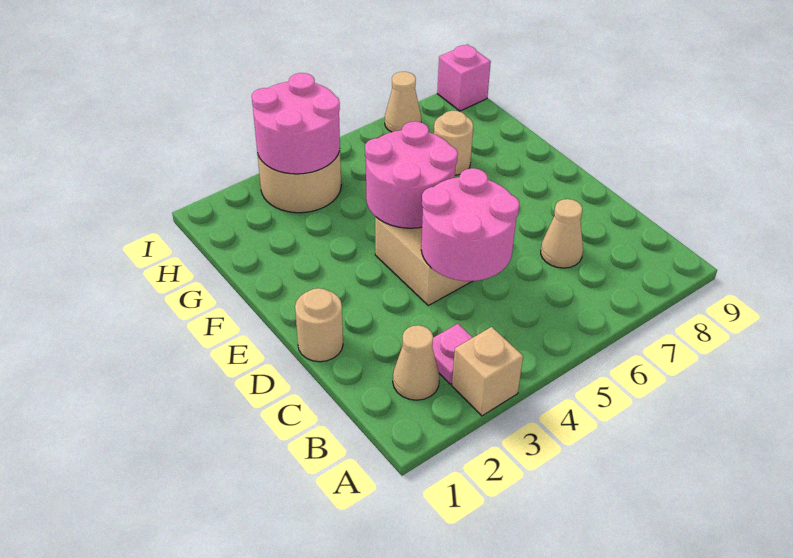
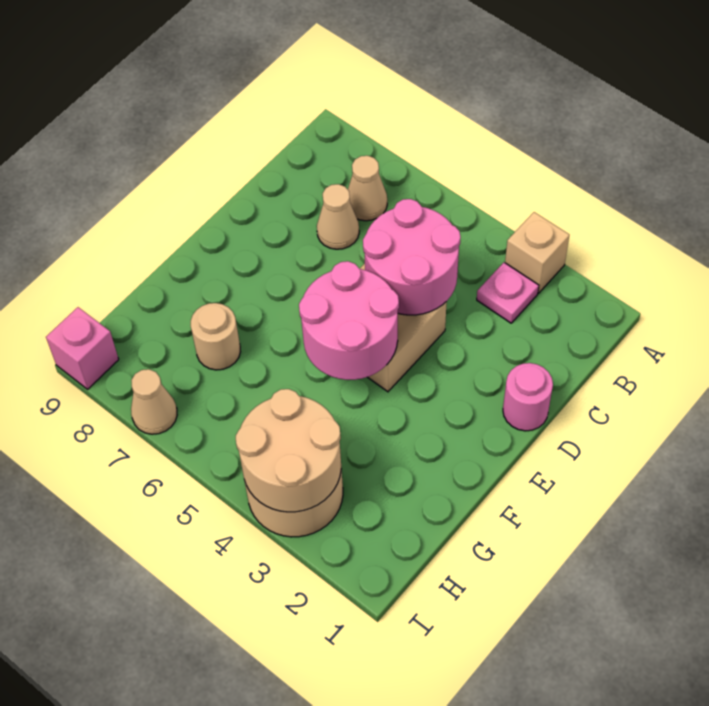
tan cone B2 level 1 -> tan cone B7 level 1
tan round brick D1 level 1 -> pink round brick D1 level 1
pink round brick H3:I4 level 2 -> tan round brick H3:I4 level 2

